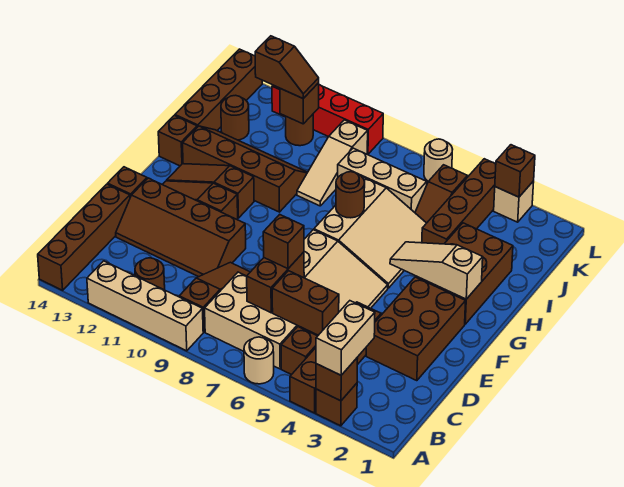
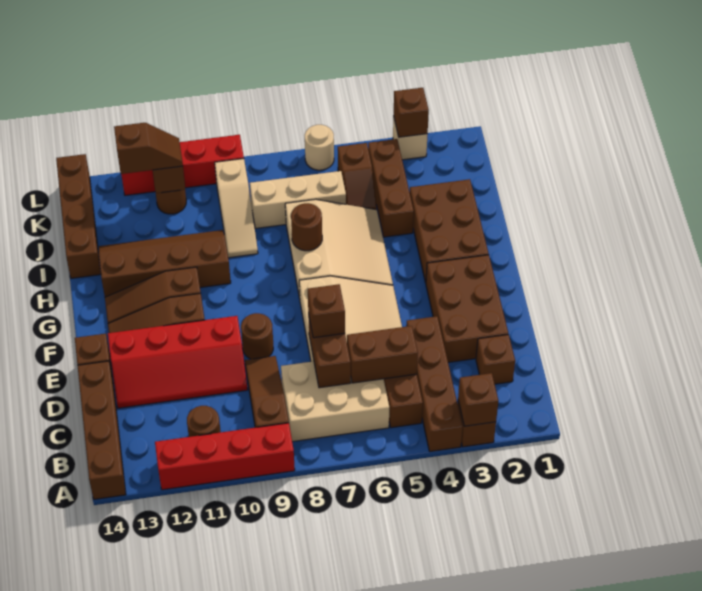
tan brick A3:B3 level 3 -> none
tan round brick A6 level 1 -> none
tan brick A9:A12 level 1 -> red brick A9:A12 level 1
brown slope D10:E13 level 1 top E -> red slope D10:E13 level 1 top E
tan slope G2:G4 level 2 top 2 -> none
brown brick H14 level 1 -> brown brick C2 level 1
brown brick I4:L4 level 1 -> brown brick I4:K4 level 1
brown round brick J13 level 1 -> brown round brick E9 level 1

